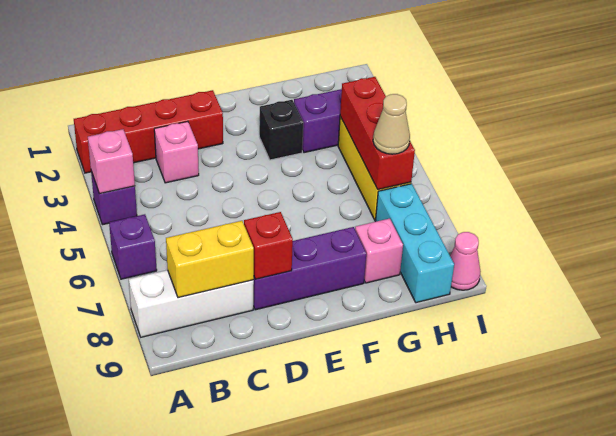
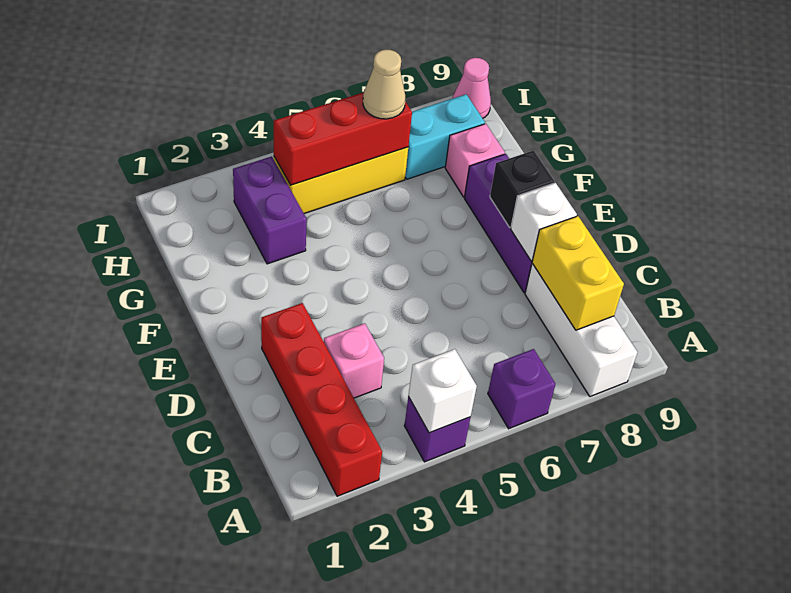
pink brick A4 level 2 -> white brick A4 level 2
red brick D8 level 2 -> white brick D8 level 2
black brick F3 level 1 -> black brick E8 level 2
cyan brick H7:H9 level 1 -> cyan brick H7:H8 level 1

